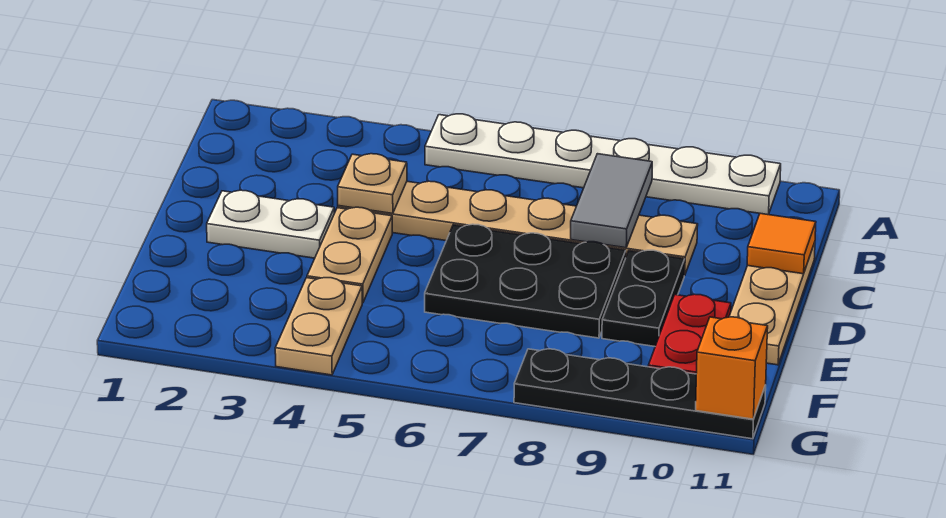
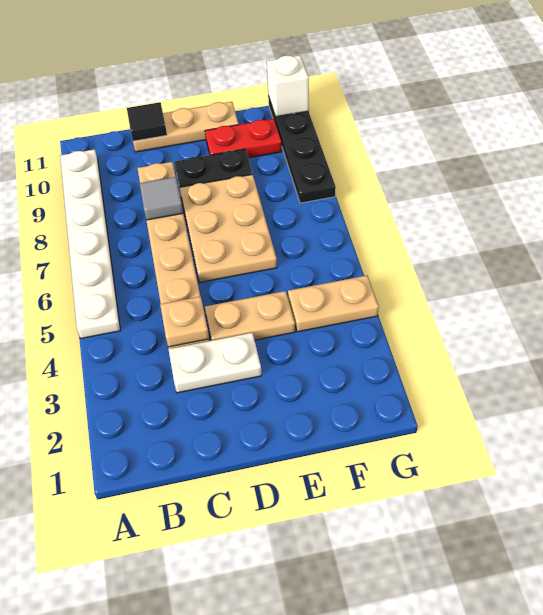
grey tile B8:C8 level 2 -> grey tile C8 level 2
orange tile C11 level 2 -> black tile C11 level 2
white plate D2:D3 level 1 -> white plate C3:D3 level 1
black plate D6:E8 level 1 -> tan plate D6:E8 level 1
orange brick G11 level 2 -> white brick G11 level 2

